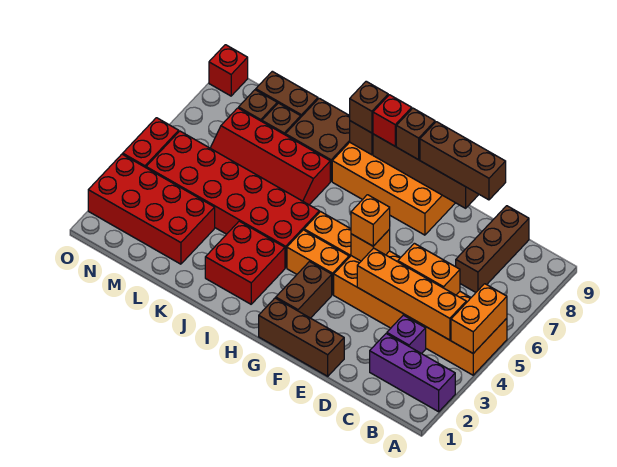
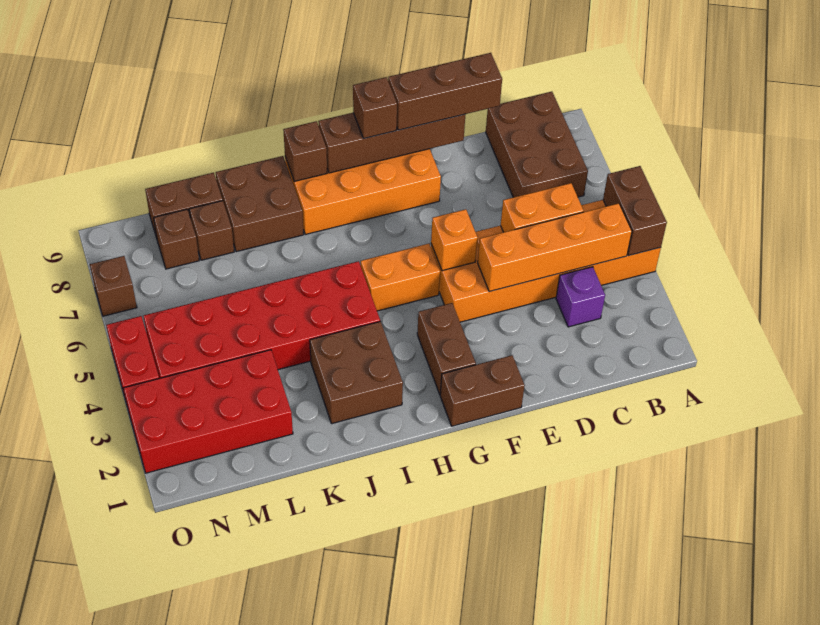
purple brick A2:C2 level 1 -> none
orange brick A4:A5 level 2 -> brown brick A4:A5 level 2
brown brick C7:C9 level 1 -> brown brick B7:C9 level 1
brown brick E1:G1 level 1 -> brown brick F1:G1 level 1
orange brick F5 level 3 -> none
orange brick G4:H4 level 1 -> none
red brick H9 level 3 -> none
red brick I2:J3 level 1 -> brown brick I2:J3 level 1
brown brick I9 level 3 -> brown brick O7 level 1
red slope J6:M7 level 1 top 7 -> none
red brick O9 level 1 -> none

